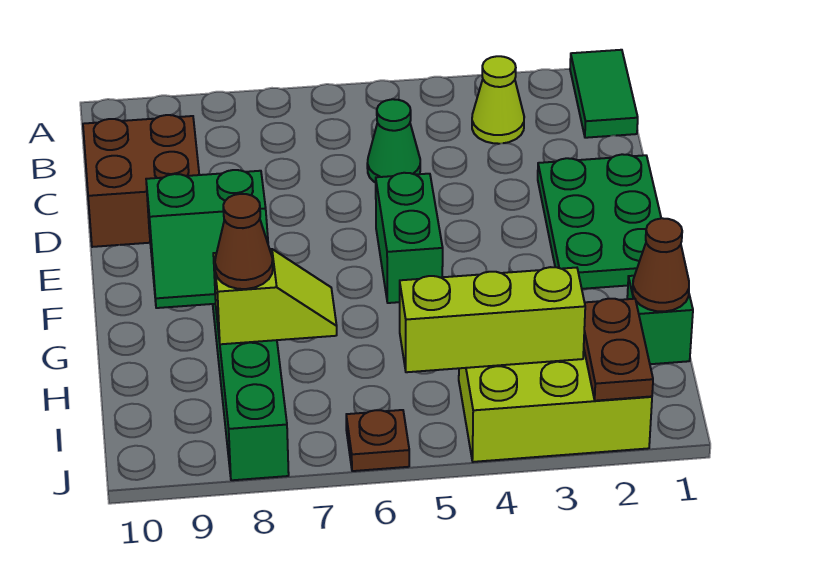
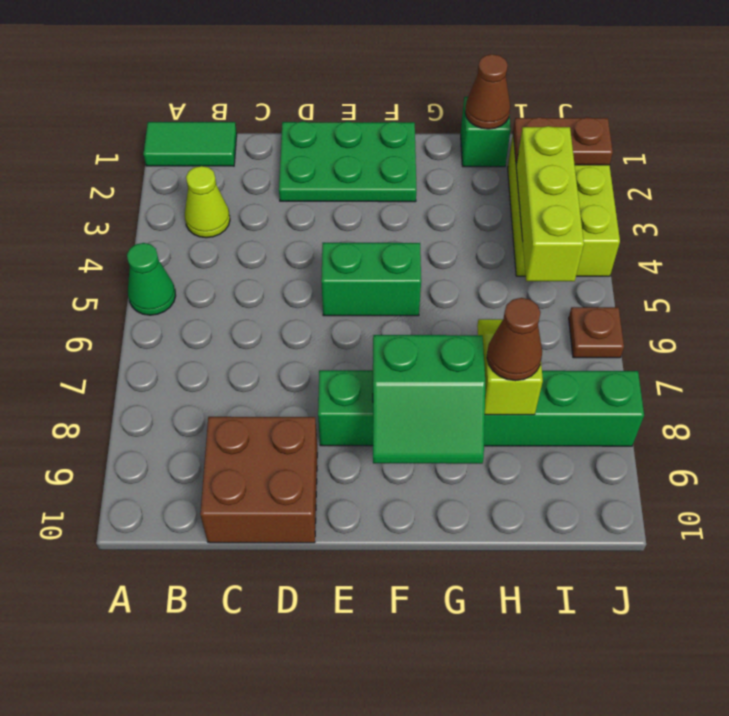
green cone C5 level 1 -> green cone A5 level 1
green slope F8:G9 level 2 top F -> green slope F8:G9 level 2 top 8

